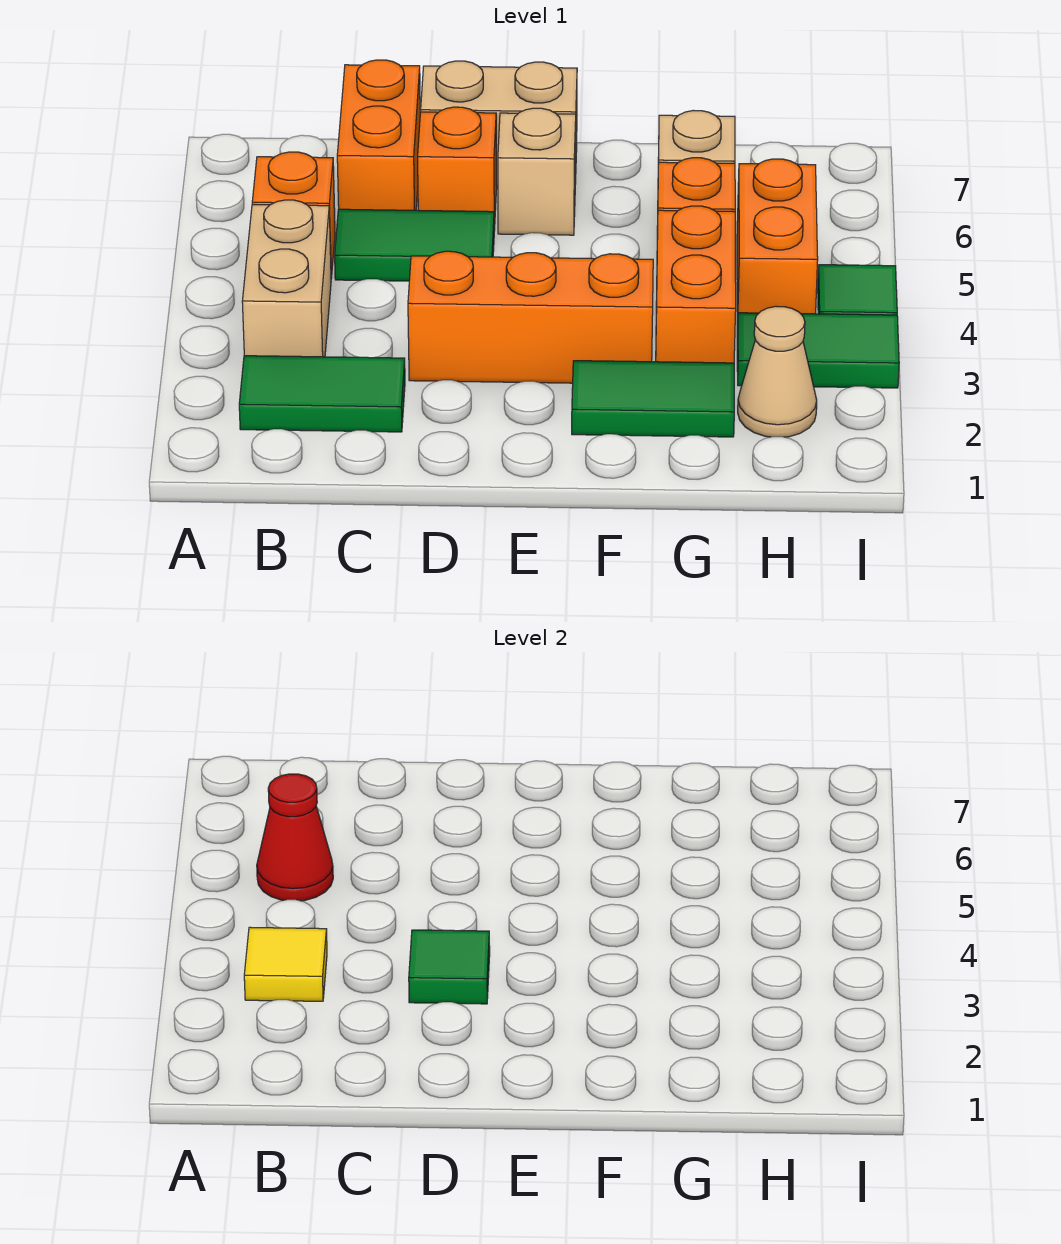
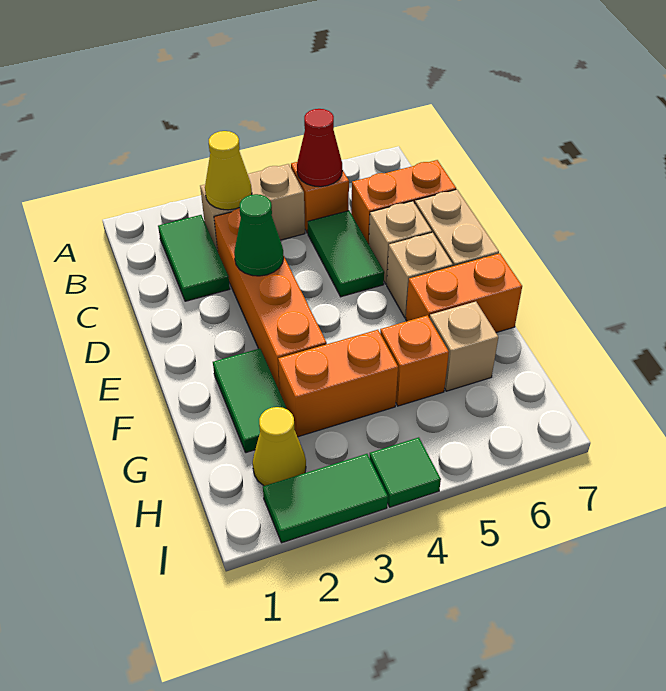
yellow tile B3 level 2 -> yellow cone B3 level 2
orange brick D3:F3 level 1 -> orange brick C3:F3 level 1
green tile D3 level 2 -> green cone D3 level 2
orange brick D6 level 1 -> tan brick D6 level 1
tan cone H2 level 1 -> yellow cone H2 level 1
green tile H3:I3 level 1 -> green tile I2:I3 level 1
orange brick H4:H5 level 1 -> orange brick F6:F7 level 1

